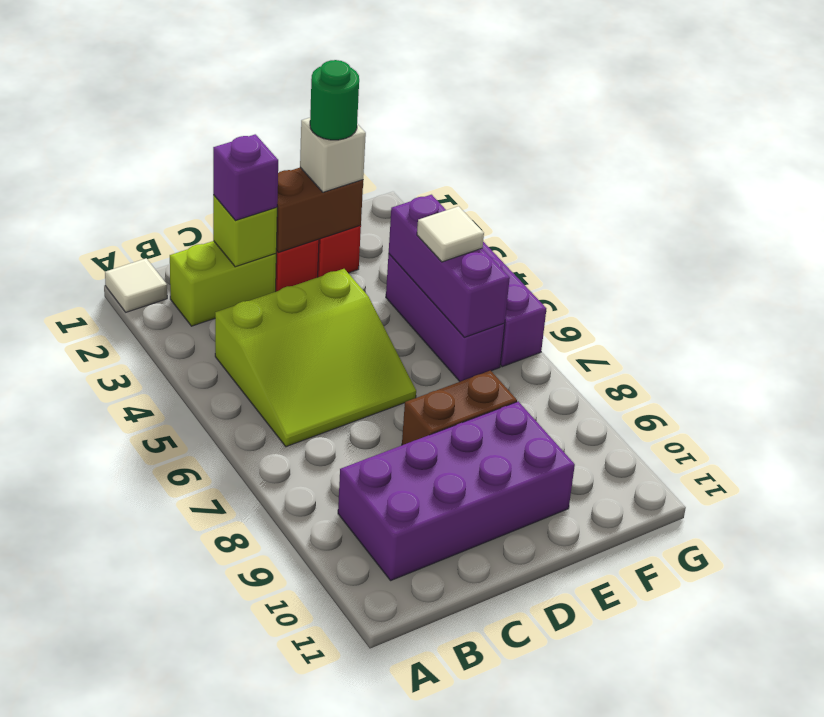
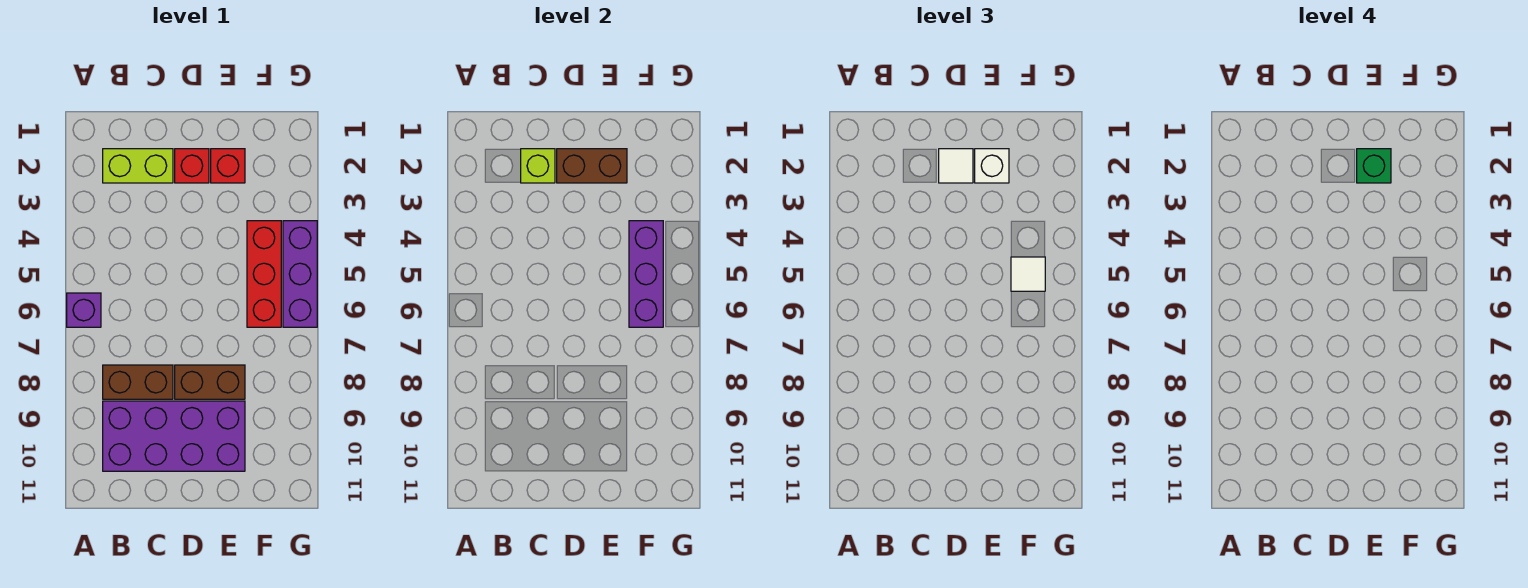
white tile A1 level 1 -> white tile D2 level 3
lime slope B4:D6 level 1 top 4 -> none
none -> brown brick B8:C8 level 1
purple brick C2 level 3 -> purple brick A6 level 1
green round brick E2 level 4 -> green brick E2 level 4
purple brick F4:F6 level 1 -> red brick F4:F6 level 1

